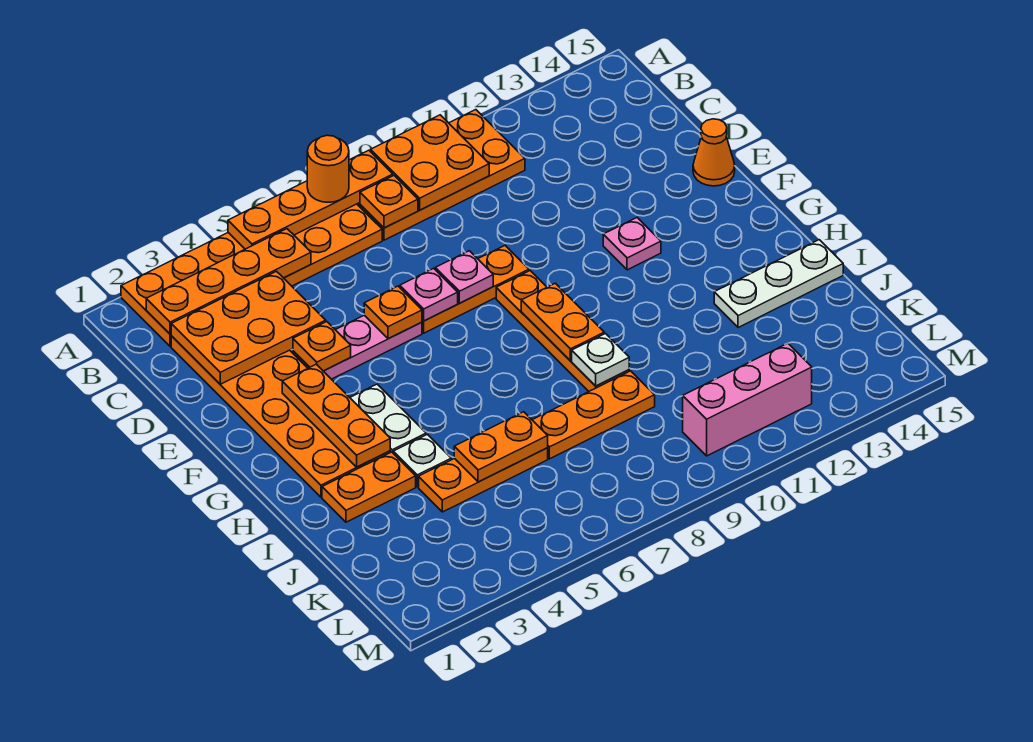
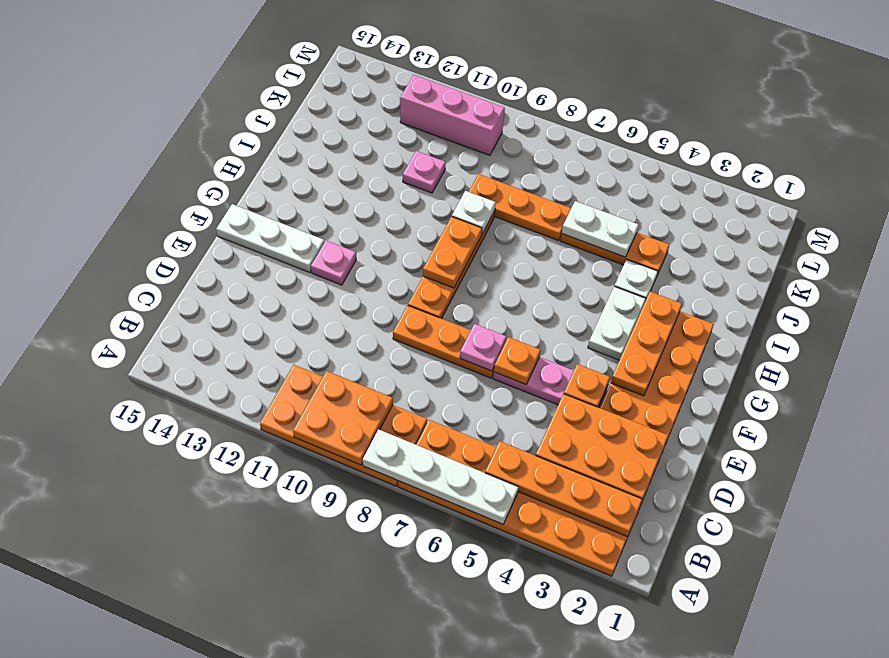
orange plate A5:A8 level 2 -> white plate A5:A8 level 2
orange round brick A7 level 3 -> none
orange plate B8 level 2 -> none
pink plate E8 level 2 -> pink plate J11 level 1
orange cone E15 level 1 -> none
orange plate I2:I3 level 1 -> none
white plate I13:I15 level 1 -> white plate F13:F15 level 1
orange plate J5:J6 level 2 -> white plate J5:J6 level 2

